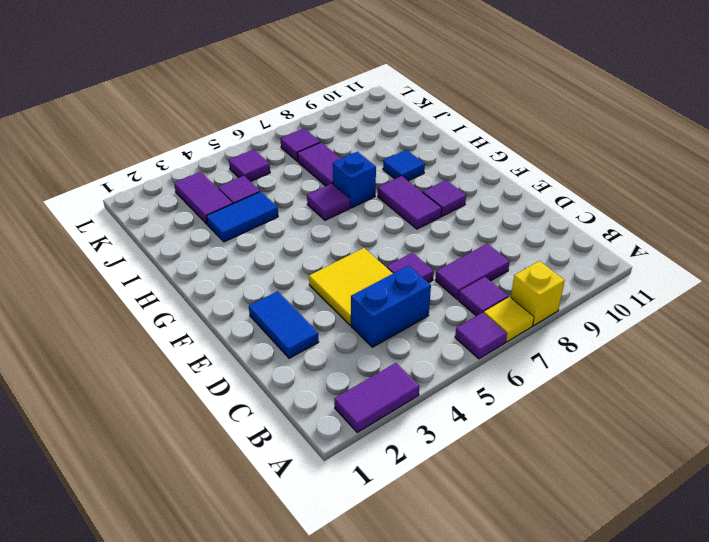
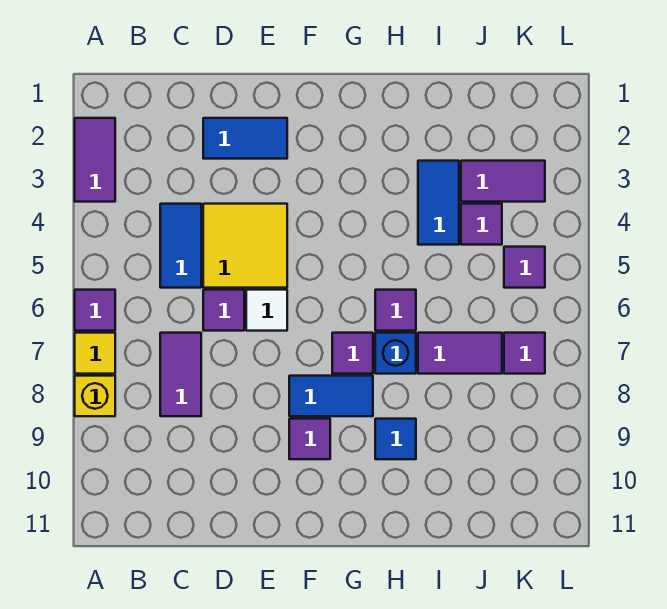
purple tile B7 level 1 -> purple tile G7 level 1
blue brick C4:C5 level 1 -> blue tile C4:C5 level 1
none -> white tile E6 level 1
purple tile F8:G8 level 1 -> blue tile F8:G8 level 1

